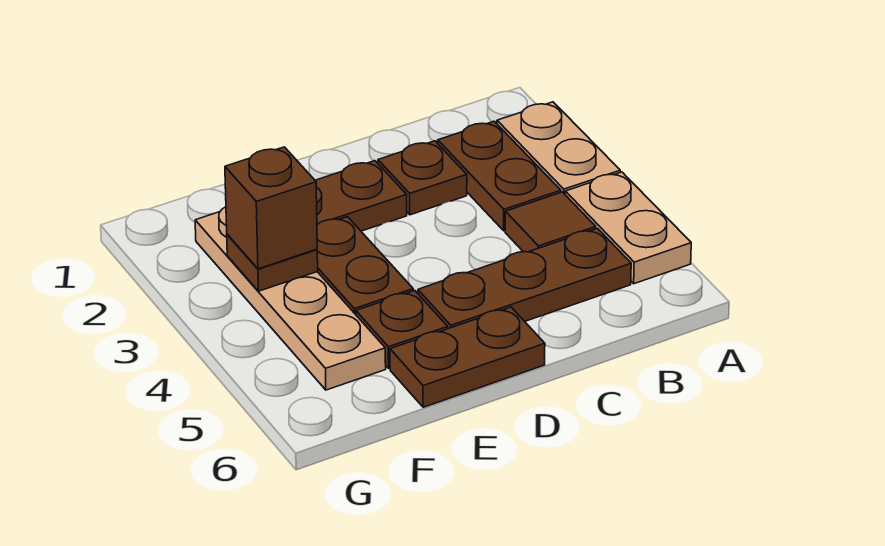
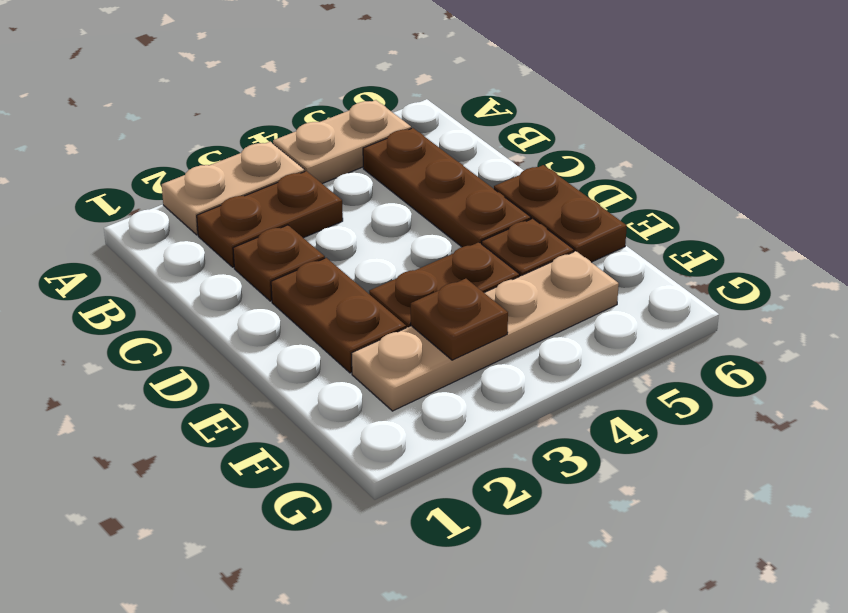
brown tile B4 level 1 -> none
brown brick F3 level 3 -> none

